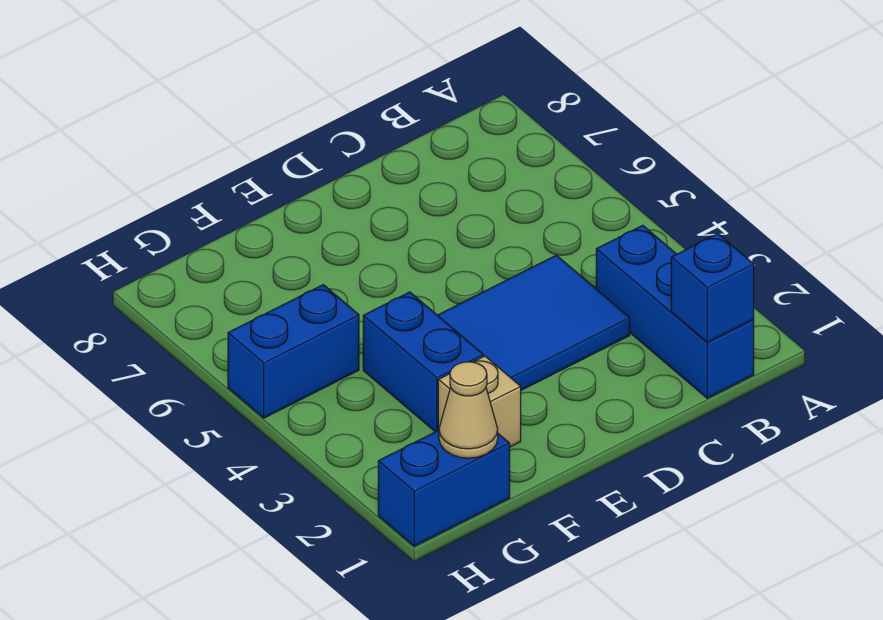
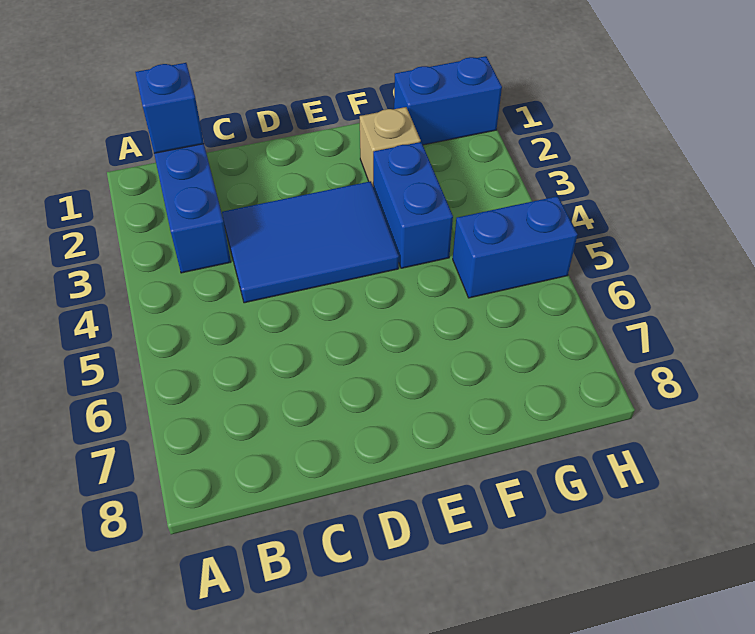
tan cone G1 level 2 -> none

